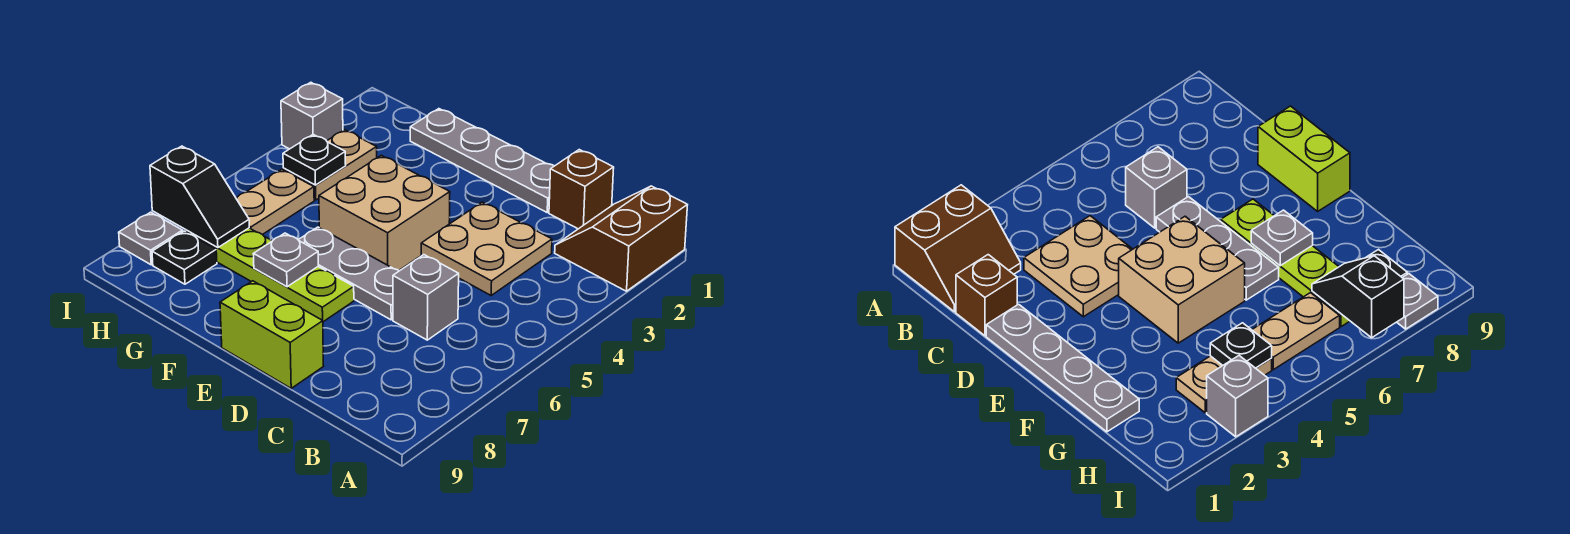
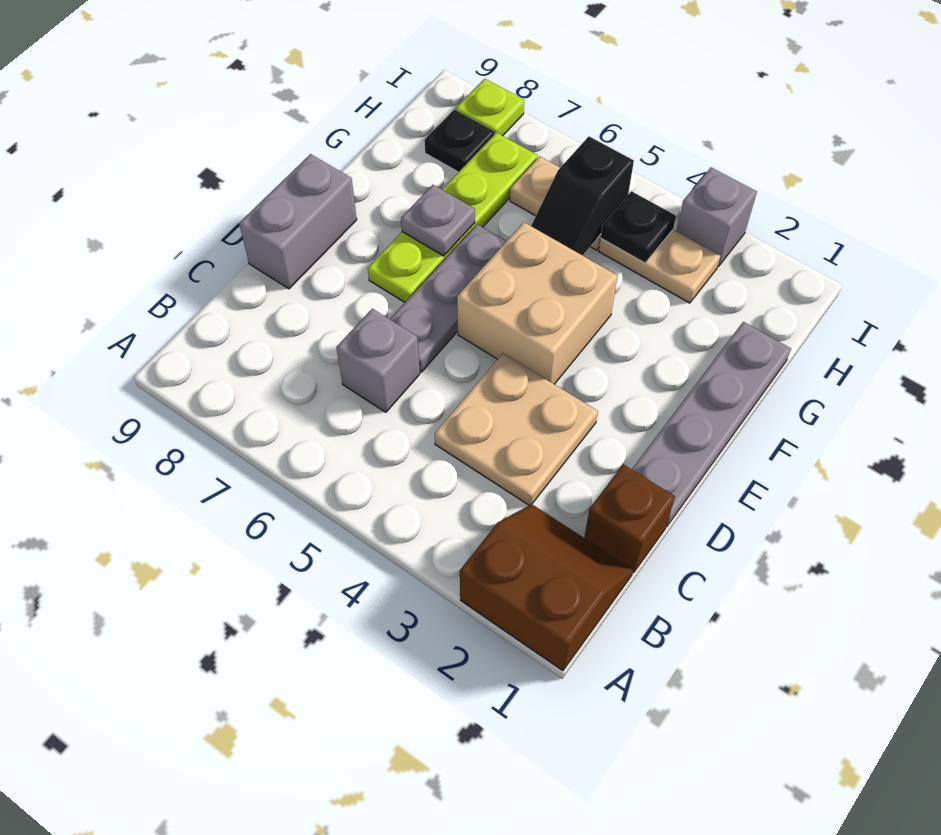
lime brick D9:E9 level 1 -> grey brick D9:E9 level 1
black slope H7:I7 level 2 top I -> black slope G5:H5 level 2 top H
grey plate I8 level 1 -> lime plate I8 level 1

